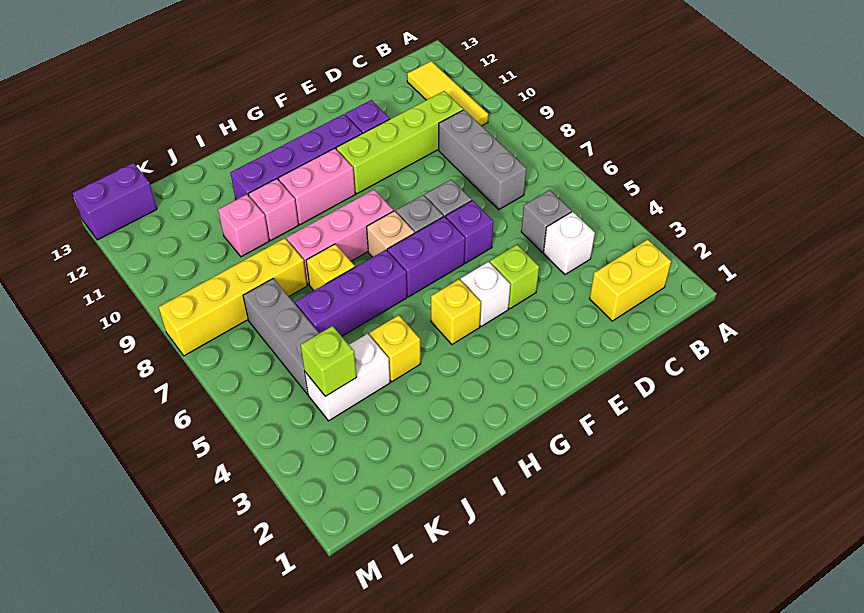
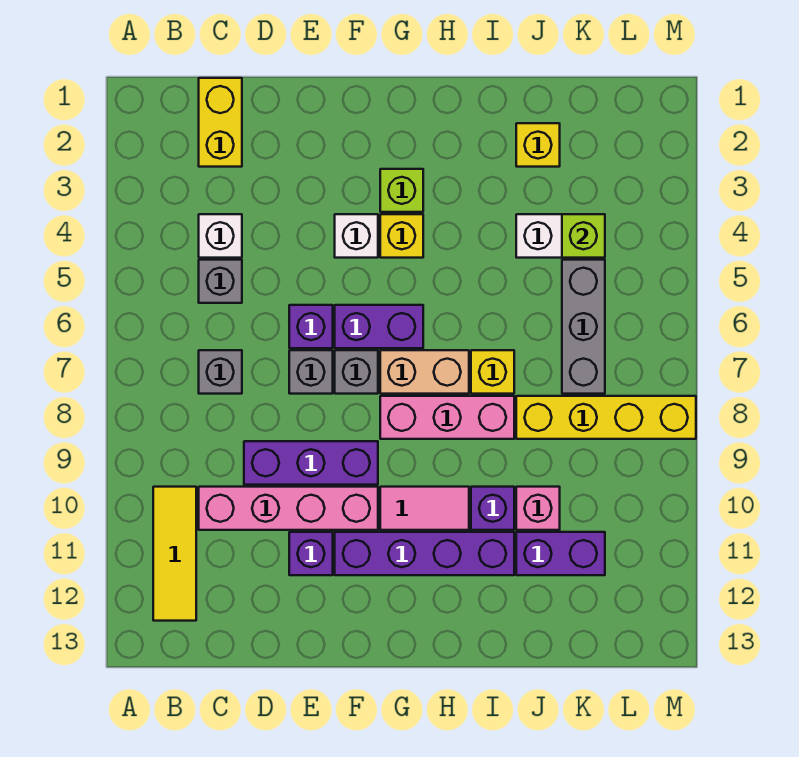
yellow brick B2:C2 level 1 -> yellow brick C1:C2 level 1
grey brick C7:C9 level 1 -> grey brick C7 level 1
lime brick C10:F10 level 1 -> pink brick C10:F10 level 1
lime brick E4 level 1 -> lime brick G3 level 1
tan brick G7 level 1 -> tan brick G7:H7 level 1
pink brick G10:H10 level 1 -> pink tile G10:H10 level 1
purple brick H6:J6 level 1 -> purple brick D9:F9 level 1
yellow brick I4 level 1 -> yellow brick J2 level 1
pink brick I10 level 1 -> purple brick I10 level 1
purple brick L13:M13 level 1 -> purple brick J11:K11 level 1

